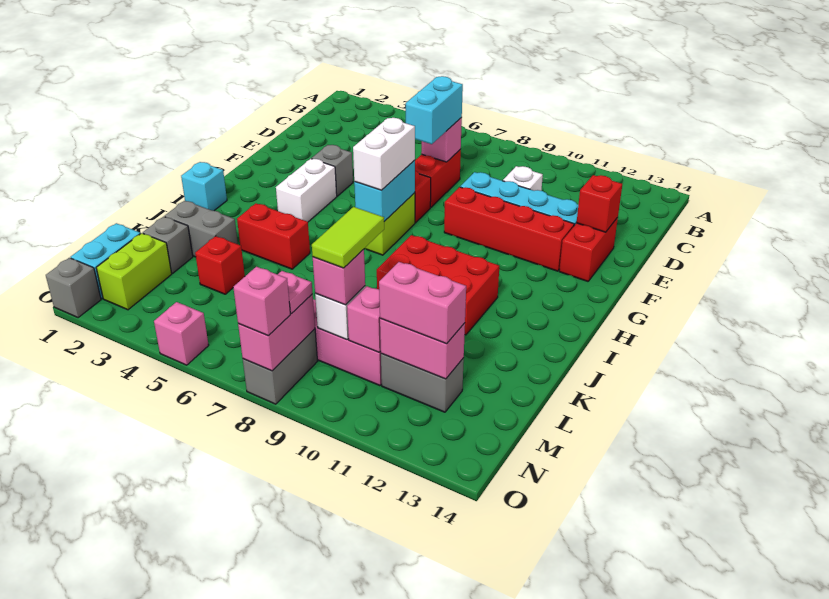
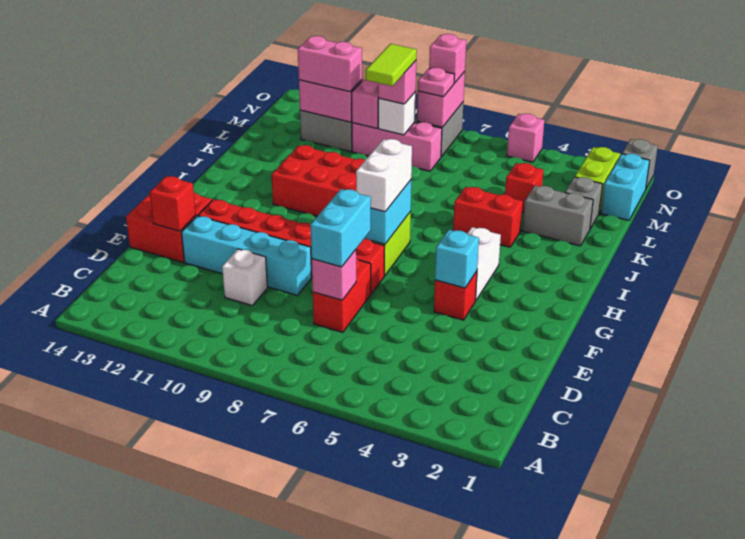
red brick E13:F13 level 1 -> red brick E13:F14 level 1
grey brick F4 level 1 -> red brick F4 level 1
cyan brick I1 level 1 -> cyan brick F4 level 2

